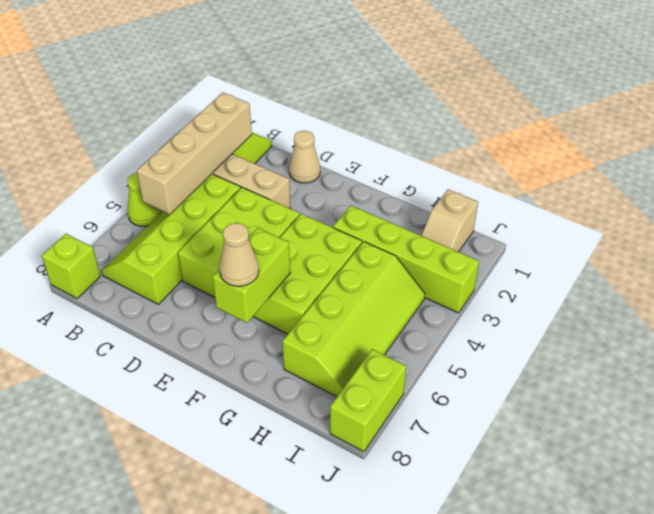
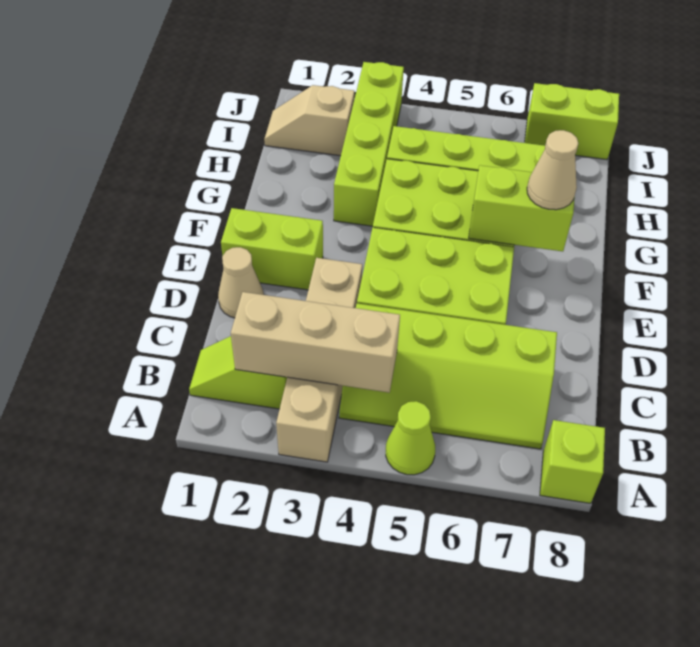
tan brick B2:B5 level 2 -> tan brick B2:B4 level 2
none -> lime brick E1:E2 level 1
tan slope I1:I2 level 1 top 1 -> tan slope I1:I2 level 1 top 2

